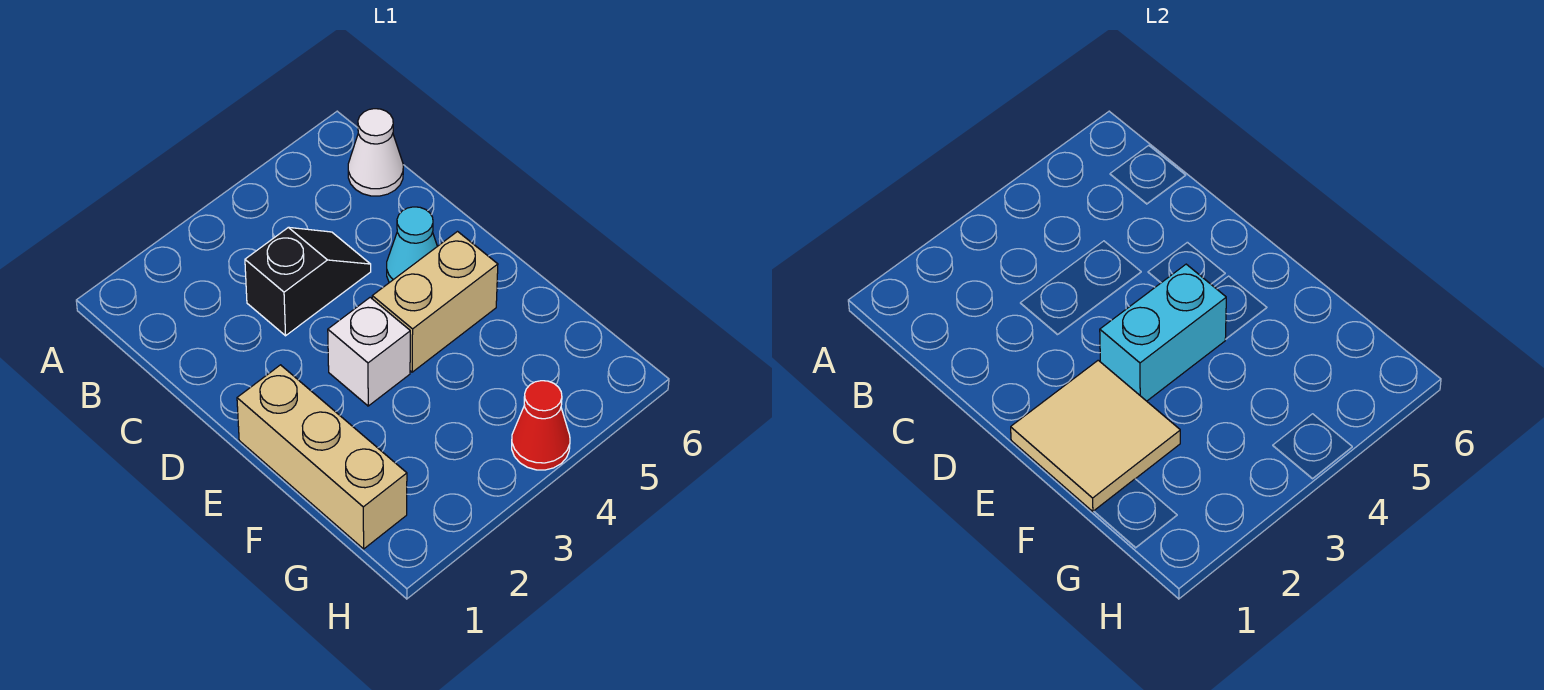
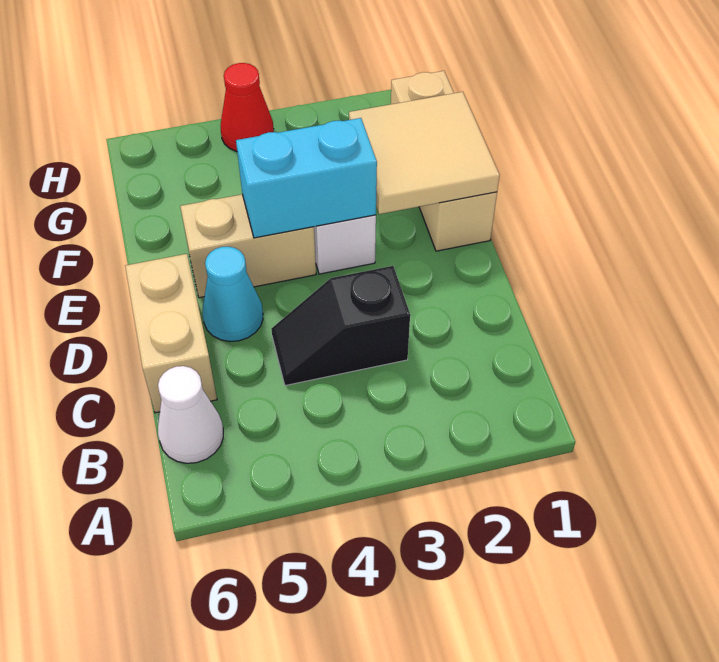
none -> tan brick C6:D6 level 1

